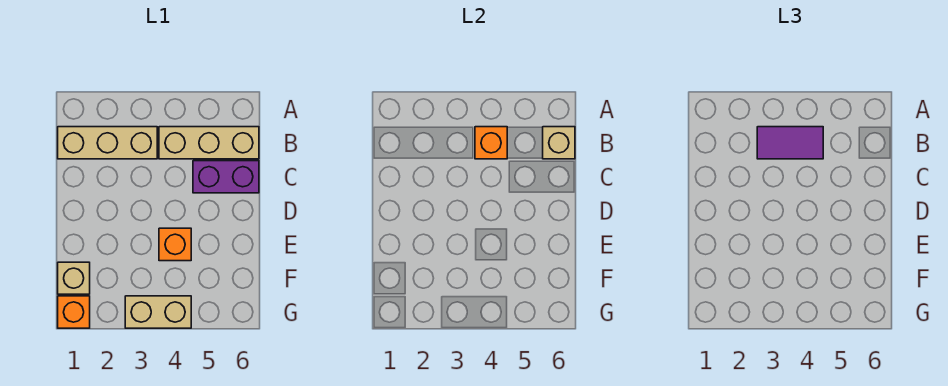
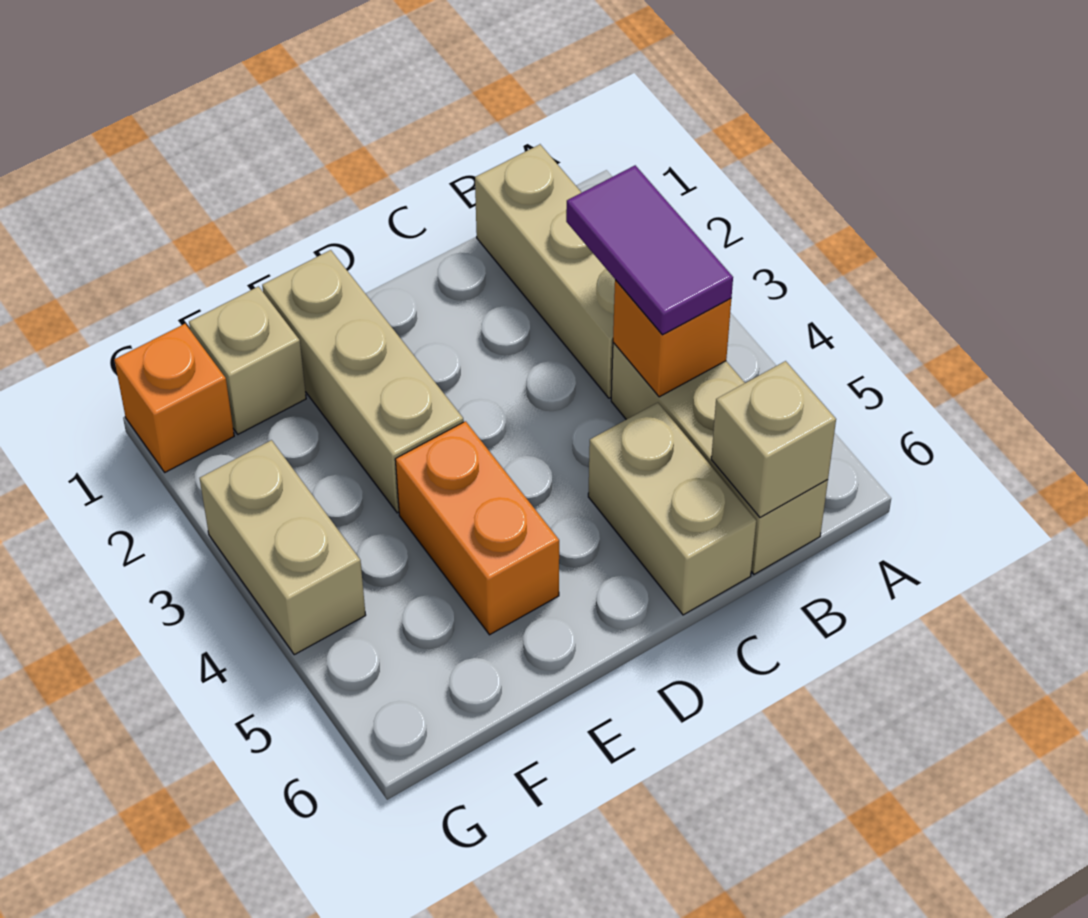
purple brick C5:C6 level 1 -> tan brick C5:C6 level 1
none -> tan brick E1:E3 level 1
orange brick E4 level 1 -> orange brick E4:E5 level 1

